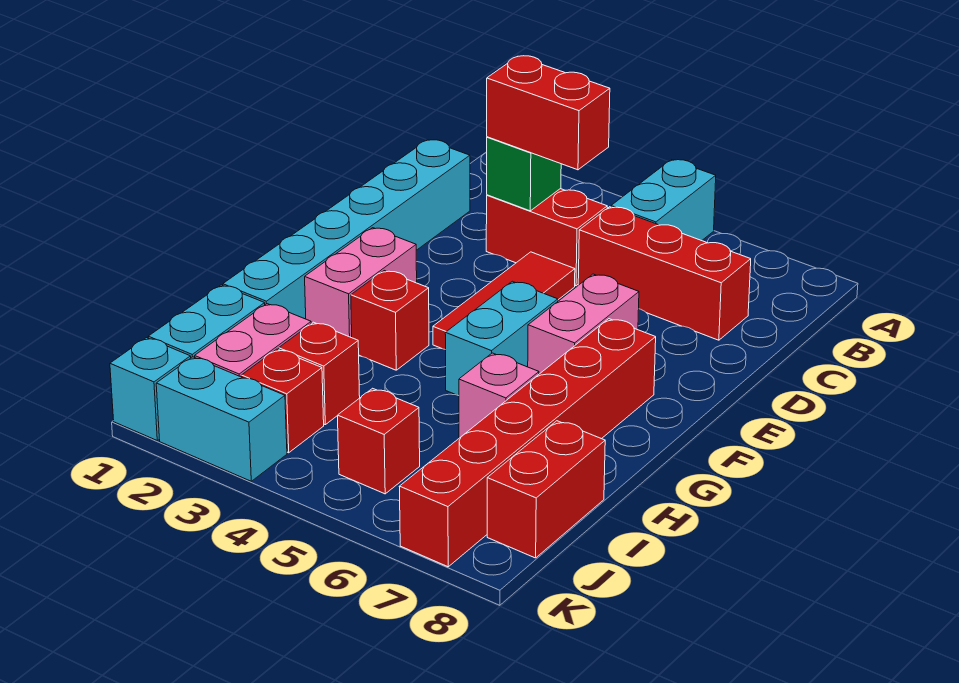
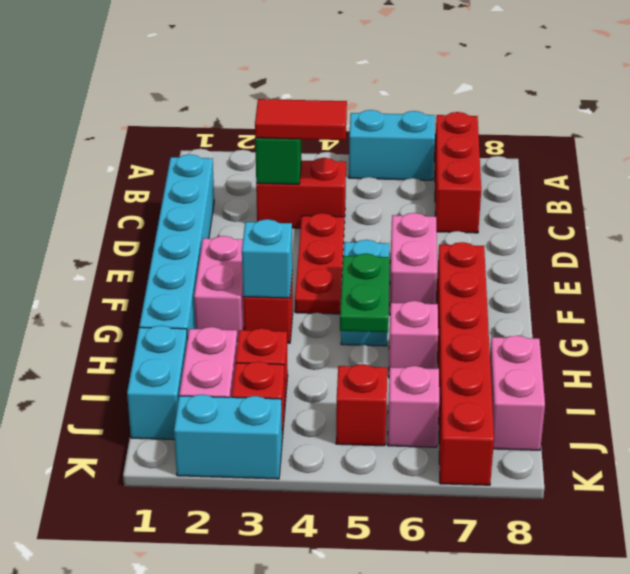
cyan brick A5:B5 level 1 -> cyan brick A5:A6 level 1
red brick C3:C4 level 3 -> red tile C3:C4 level 3
red brick C5:C7 level 1 -> red brick A7:C7 level 1
red tile D4:F4 level 1 -> red plate D4:F4 level 1
none -> green plate G5:H5 level 2
red brick I8:J8 level 1 -> pink brick I8:J8 level 1
none -> pink brick J6 level 1
cyan brick K1 level 1 -> cyan brick G3 level 2

